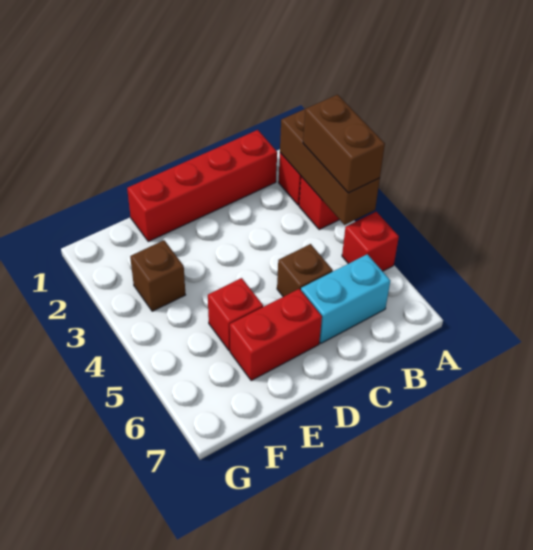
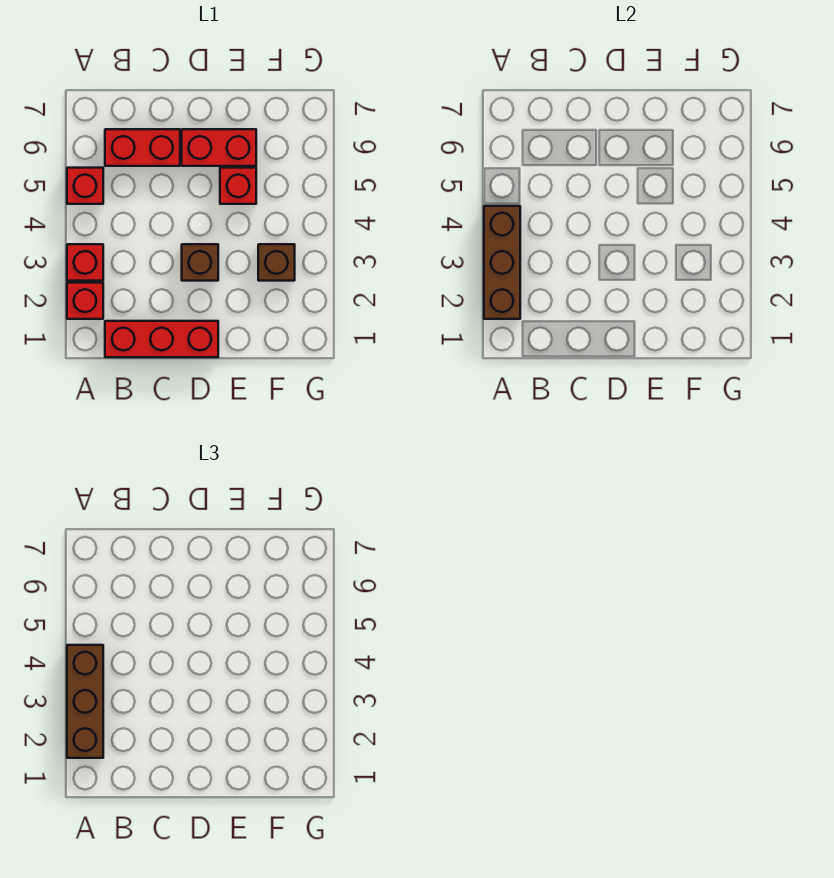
brown brick A3:A4 level 3 -> brown brick A2:A4 level 3
red brick B1:E1 level 1 -> red brick B1:D1 level 1
cyan brick B6:C6 level 1 -> red brick B6:C6 level 1
brown brick C5 level 1 -> brown brick D3 level 1

